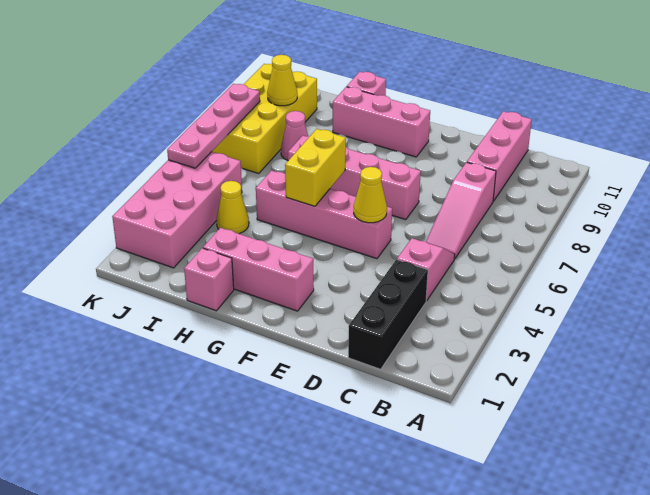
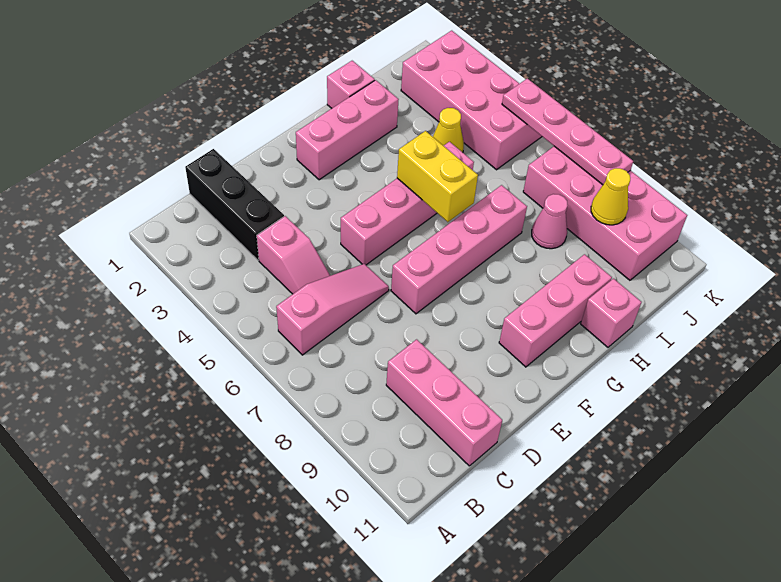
pink slope C6:C8 level 1 top 8 -> pink slope B6:D6 level 1 top B
yellow cone E5 level 2 -> none
yellow brick J7:K10 level 1 -> pink brick J7:K10 level 1

